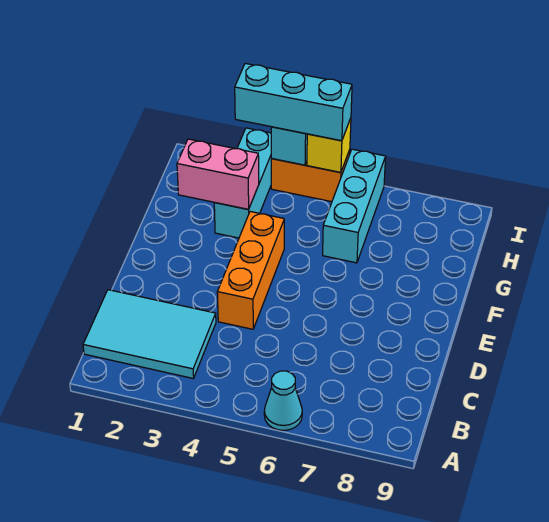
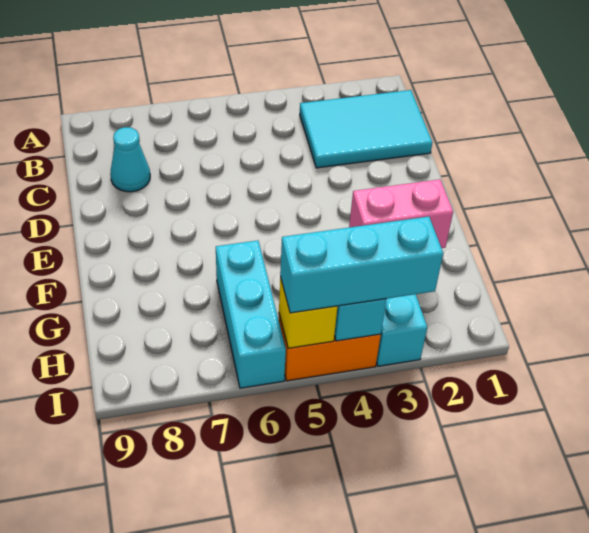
cyan cone A6 level 1 -> cyan cone C8 level 1
orange brick D4:F4 level 1 -> none

